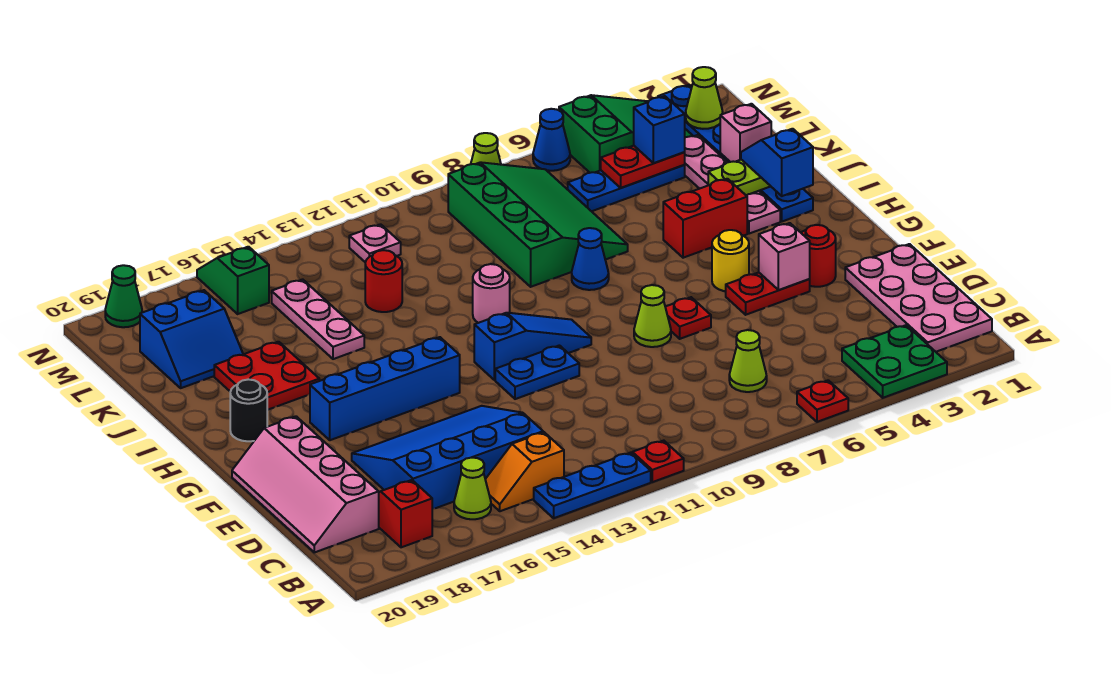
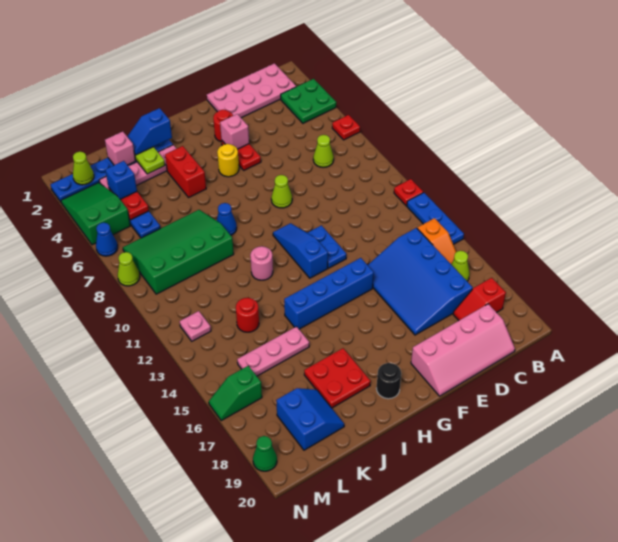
red plate F7 level 1 -> none
blue brick G14:G17 level 1 -> blue brick F14:I14 level 1

